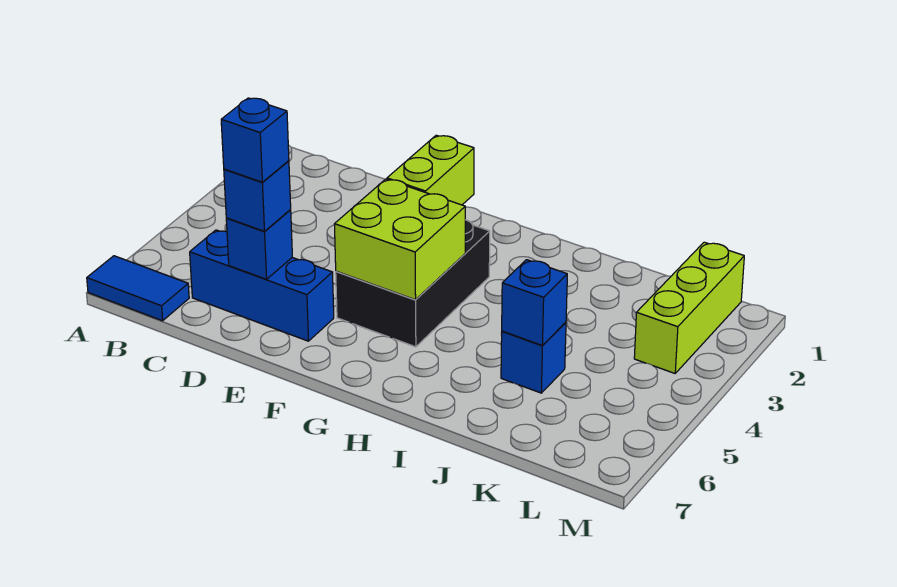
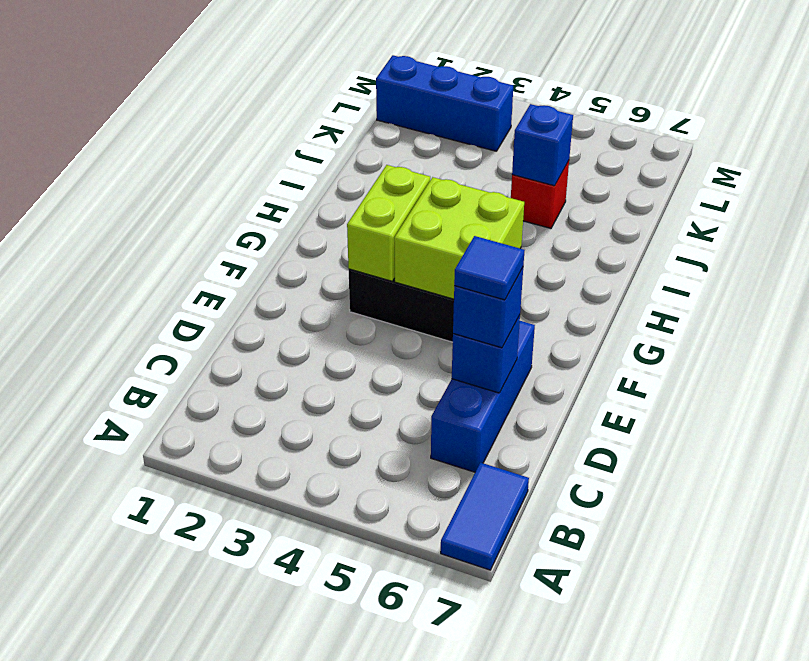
blue brick D6 level 4 -> blue tile D6 level 4
lime brick F2:F3 level 2 -> lime brick F3:G3 level 2
blue brick J5 level 1 -> red brick J5 level 1
lime brick L1:L3 level 1 -> blue brick L1:L3 level 1

